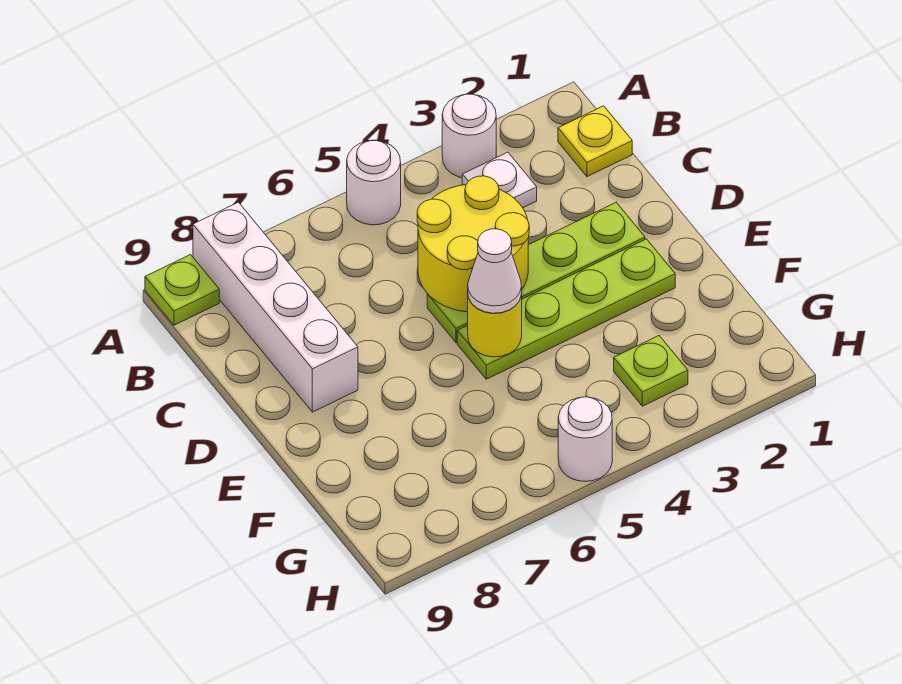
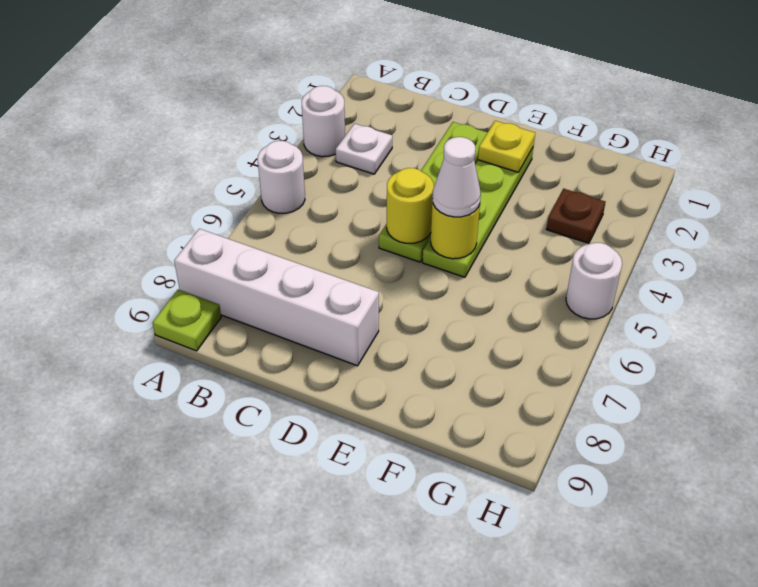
yellow plate B1 level 1 -> yellow plate E2 level 2
yellow round brick C4:D5 level 2 -> yellow round brick D5 level 2
lime plate G3 level 1 -> brown plate G3 level 1

